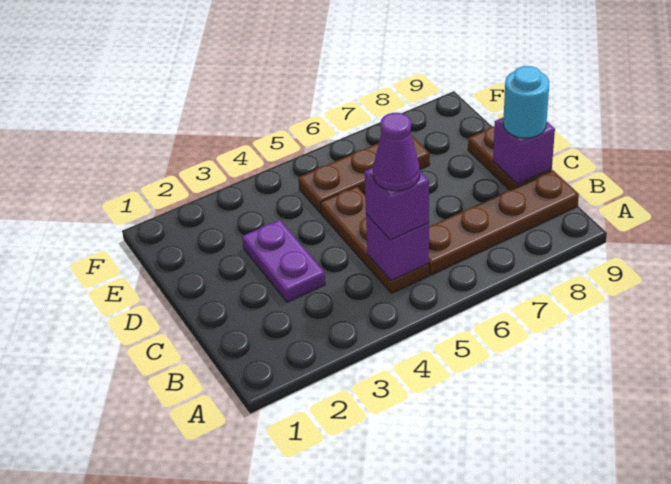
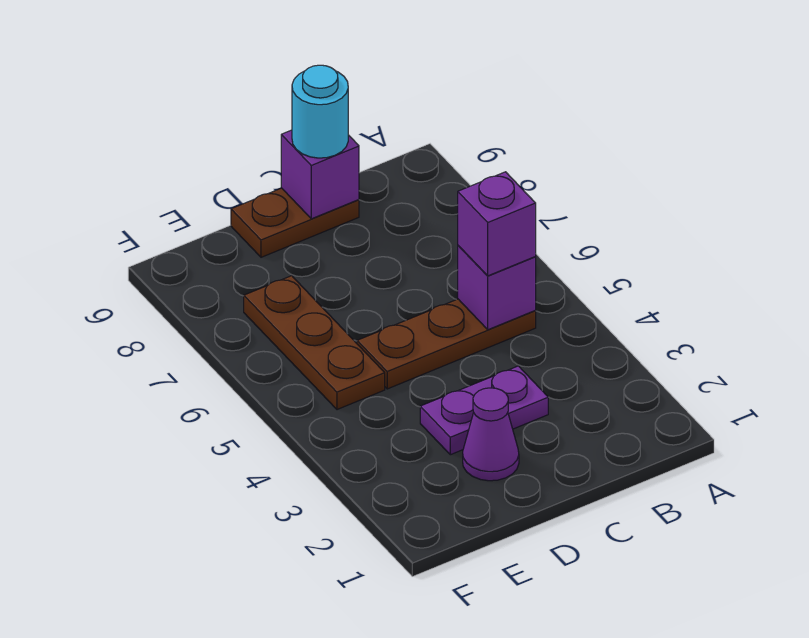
purple cone B5 level 4 -> purple cone D2 level 1
brown plate B6:B9 level 1 -> none

